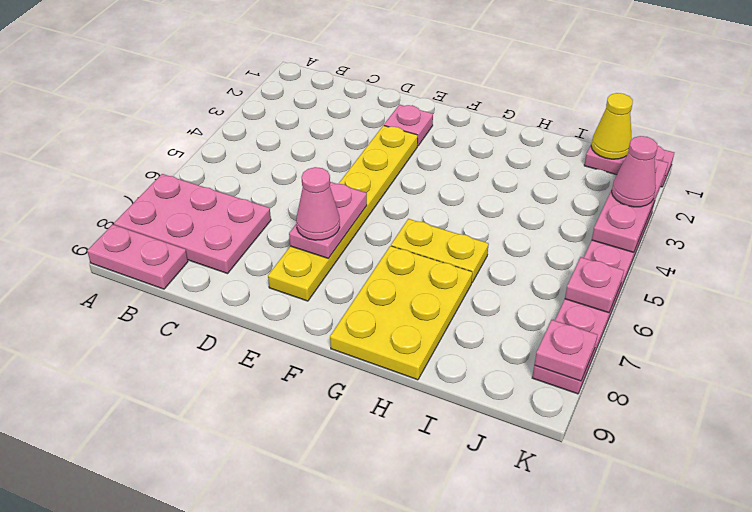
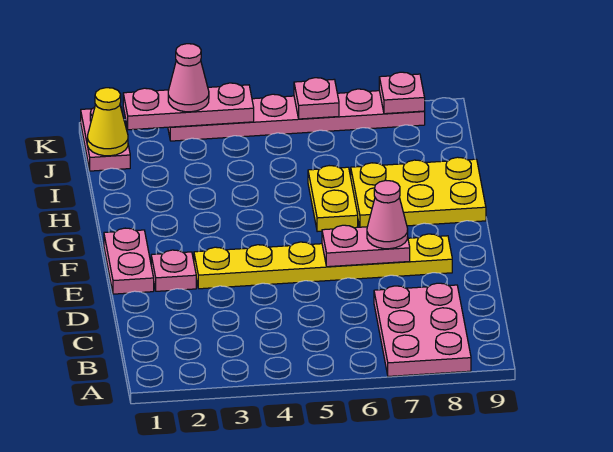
pink plate A9:B9 level 1 -> pink plate E1:F1 level 1

